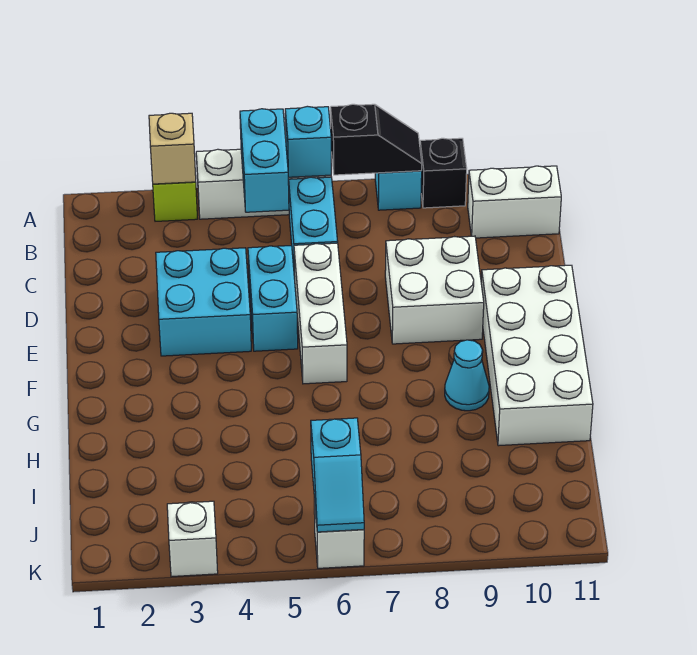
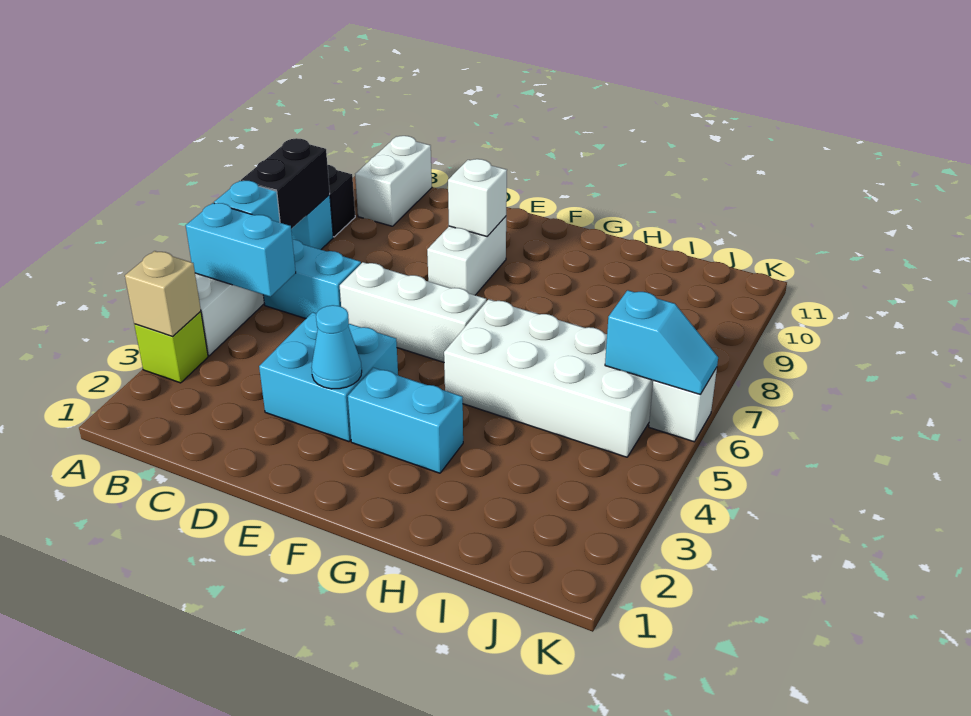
black slope A7:A8 level 2 top 7 -> black brick A7:A8 level 2
cyan brick D5:E5 level 1 -> cyan brick F3:G3 level 1
white brick D8:E9 level 1 -> white brick E8:E9 level 1
white brick E10:H11 level 1 -> white brick G5:J6 level 1
cyan cone G9 level 1 -> cyan cone E3 level 2
white brick K3 level 1 -> white brick E9 level 2

